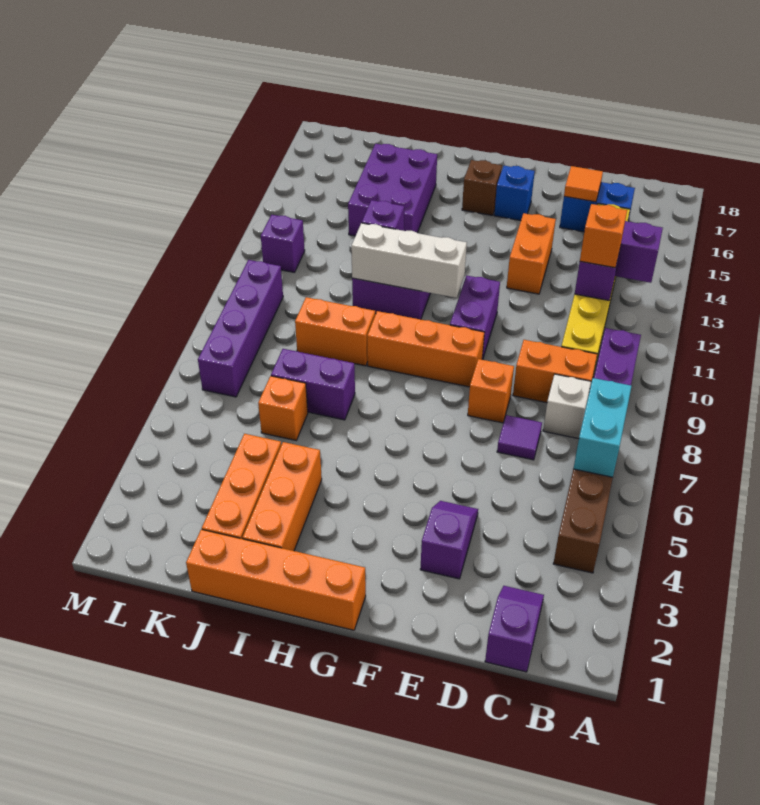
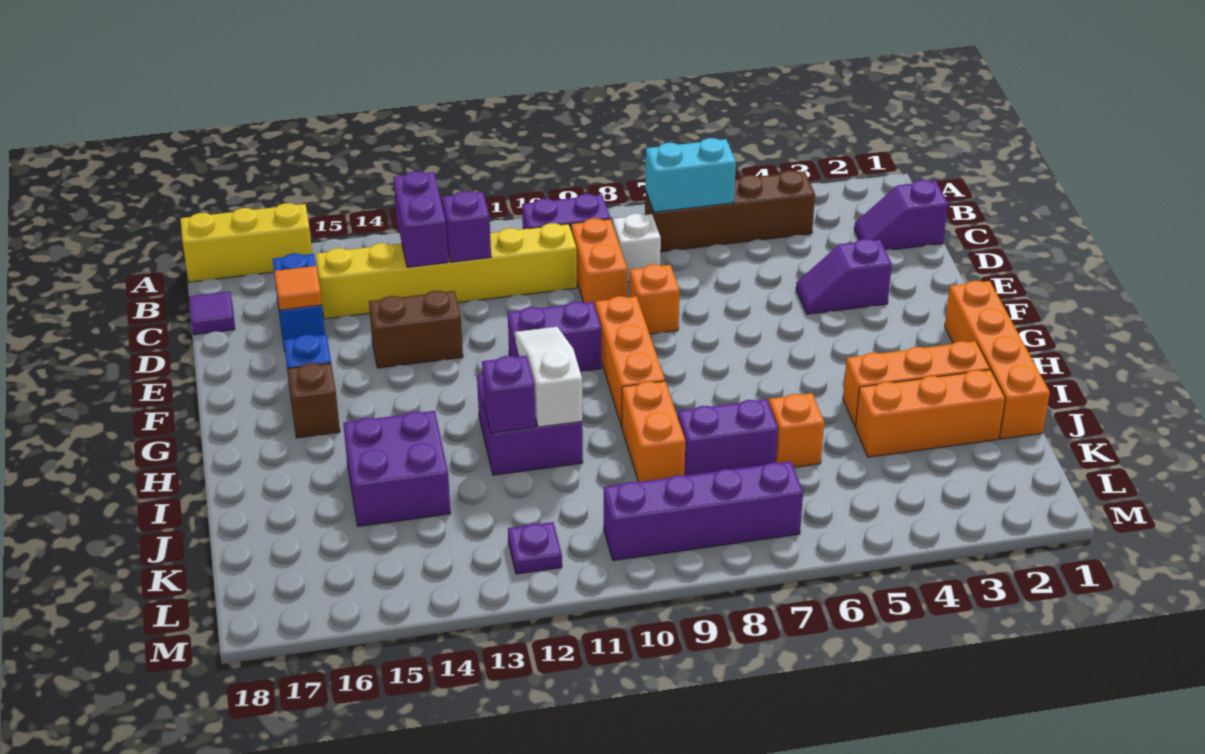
none -> yellow brick A16:A18 level 1
orange brick C12 level 3 -> none
purple tile D7 level 1 -> purple tile C18 level 1
orange brick E13:E14 level 1 -> brown brick E13:E14 level 1
white brick G11:I11 level 2 -> white slope G11:I11 level 2 top I
purple brick I7:J7 level 1 -> purple brick J7:J8 level 1
purple brick I14:J16 level 1 -> purple brick I14:J15 level 1
purple brick L12 level 1 -> purple plate L12 level 1

